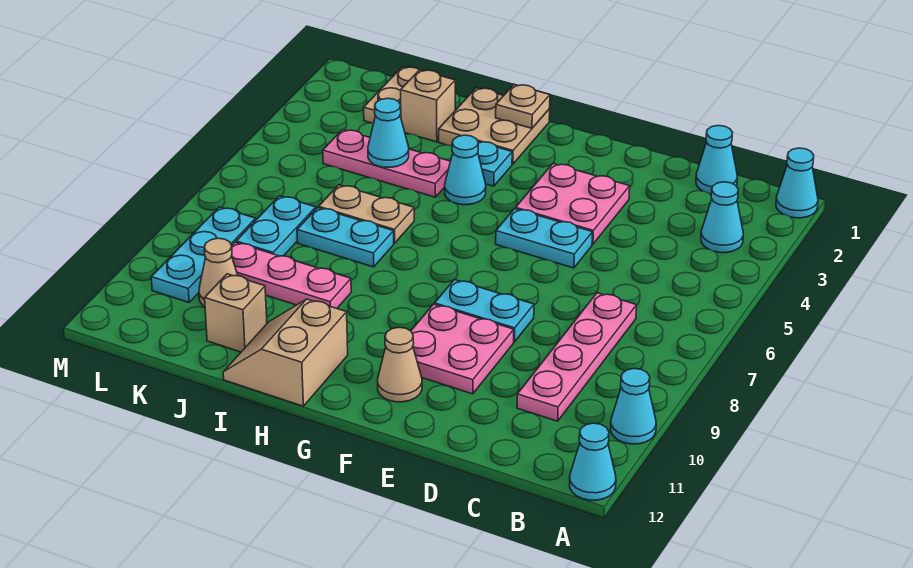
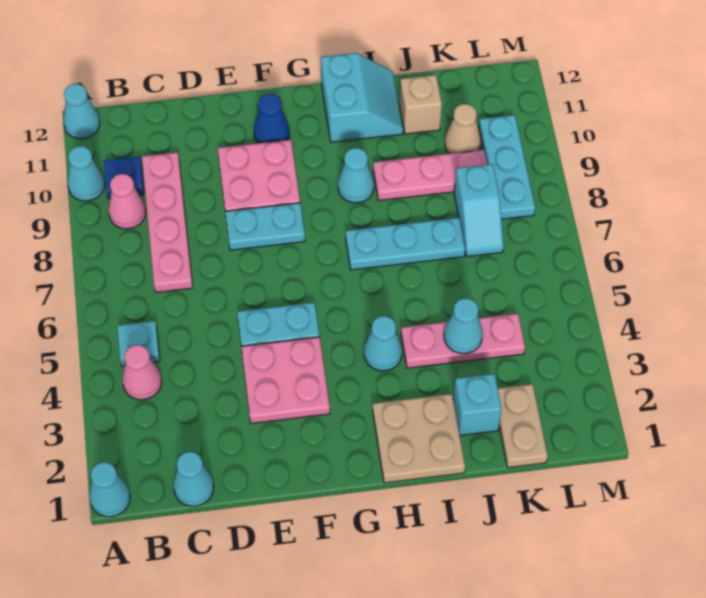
cyan cone B3 level 1 -> cyan cone H9 level 1
none -> pink cone B4 level 1
none -> pink cone B9 level 1
none -> blue plate B10 level 1
tan cone F11 level 1 -> blue cone F11 level 1
tan plate H1 level 2 -> none
cyan plate H3 level 1 -> cyan plate B5 level 1
tan slope H11:I12 level 1 top H -> cyan slope H11:I12 level 1 top H
tan plate I6:J6 level 1 -> none
cyan plate I7:J7 level 1 -> cyan plate H7:J7 level 1
tan brick J2 level 1 -> cyan brick J2 level 1
cyan plate K7:K8 level 1 -> cyan slope K7:K8 level 1 top 8

